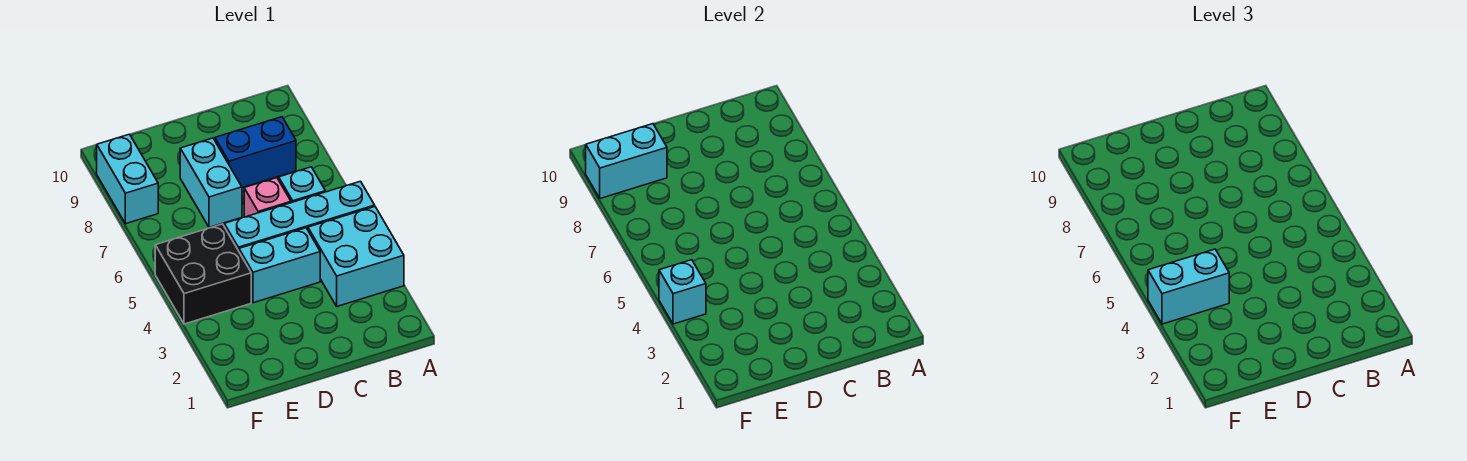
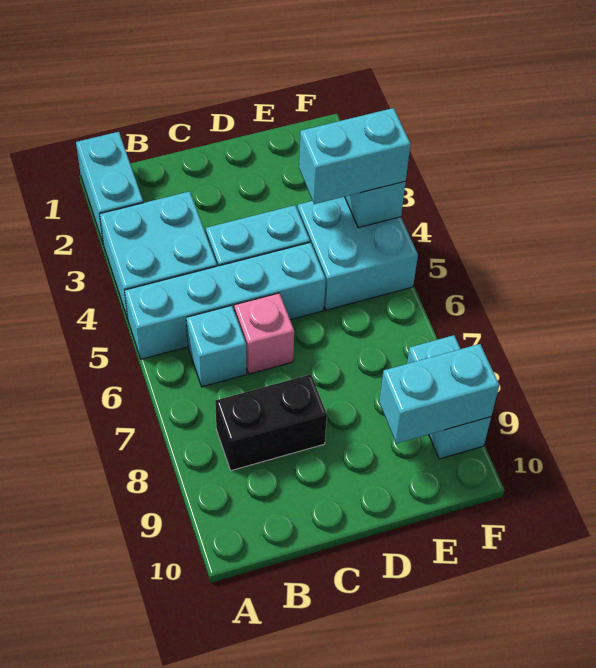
blue brick B8:C8 level 1 -> black brick B8:C8 level 1
cyan brick D7:D8 level 1 -> cyan brick A1:A2 level 1
black brick E4:F5 level 1 -> cyan brick E4:F5 level 1

